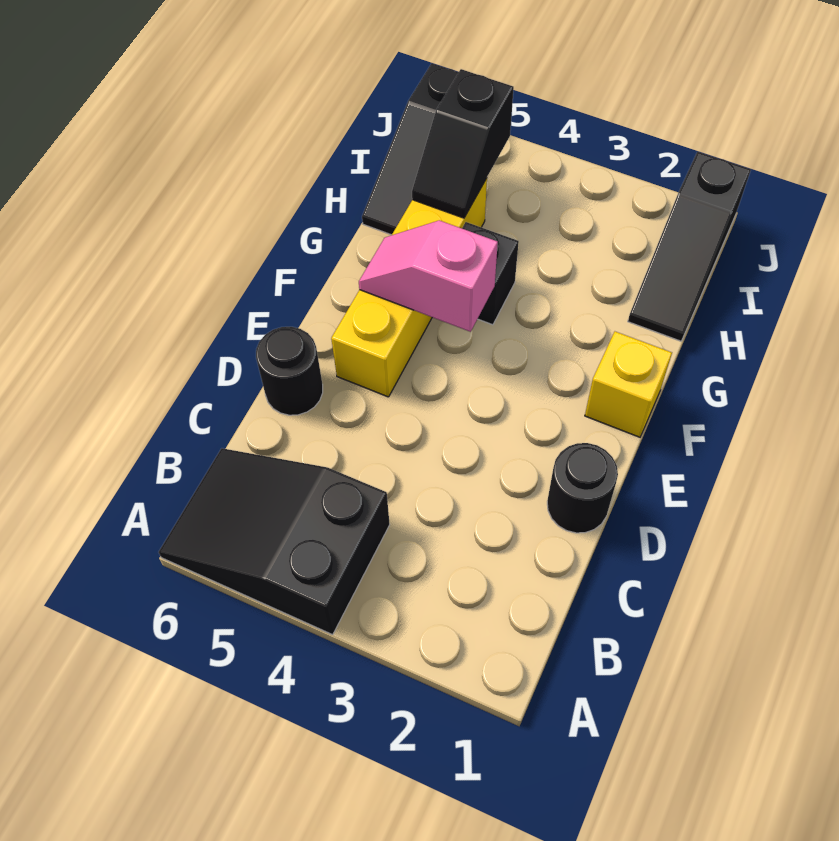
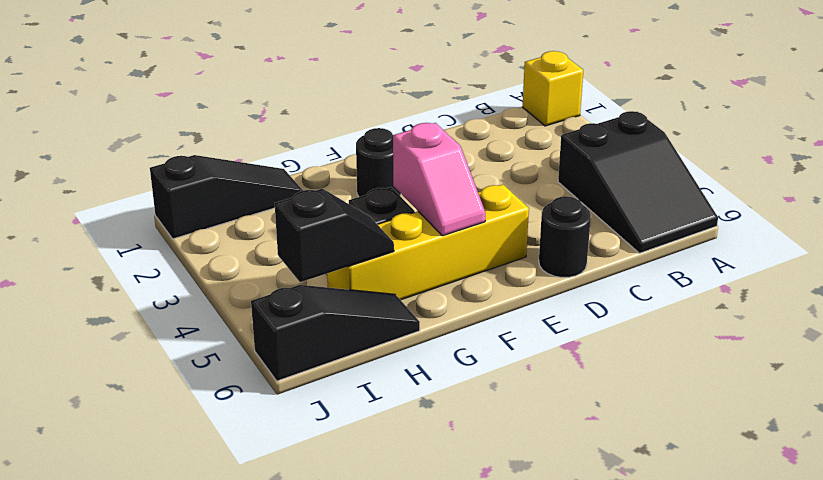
black round brick D1 level 1 -> black round brick F2 level 1
yellow brick F1 level 1 -> yellow brick A1 level 1

